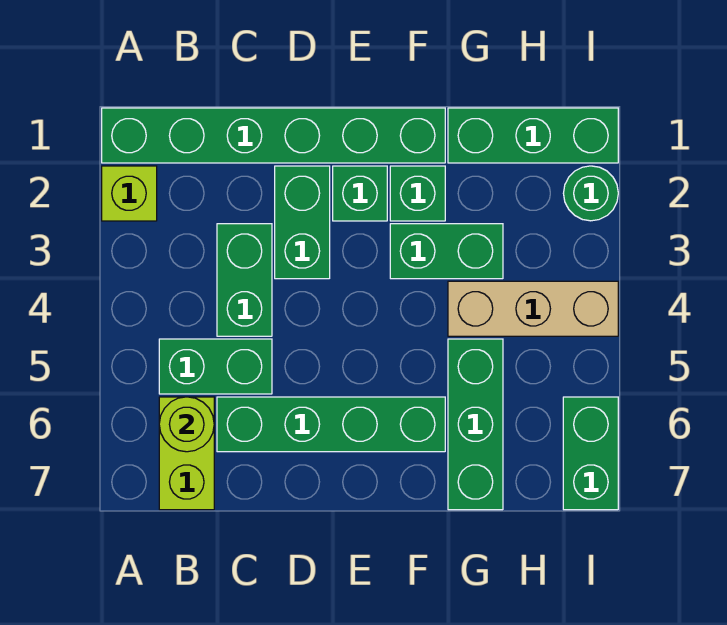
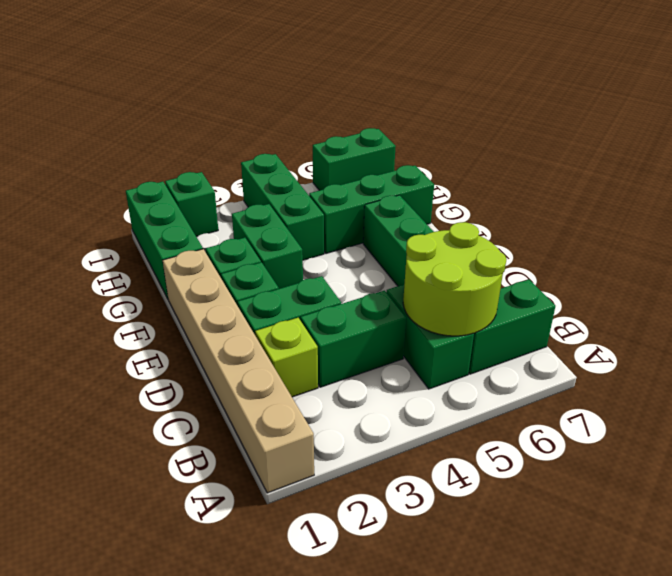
green brick A1:F1 level 1 -> tan brick A1:F1 level 1
lime brick A2 level 1 -> lime brick C2 level 1
lime brick B6:B7 level 1 -> green brick B6:B7 level 1
lime round brick B6 level 2 -> lime round brick B5:C6 level 2
tan brick G4:I4 level 1 -> green brick G4:I4 level 1
green round brick I2 level 1 -> green brick I2 level 1

